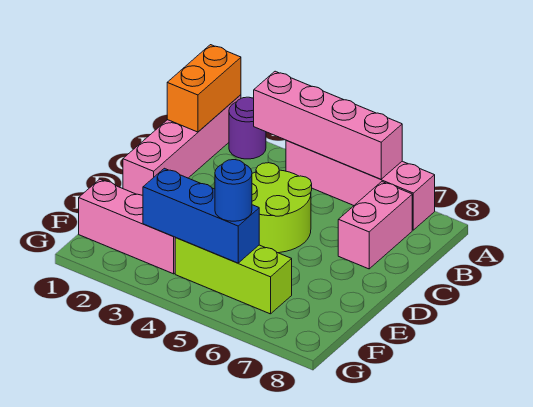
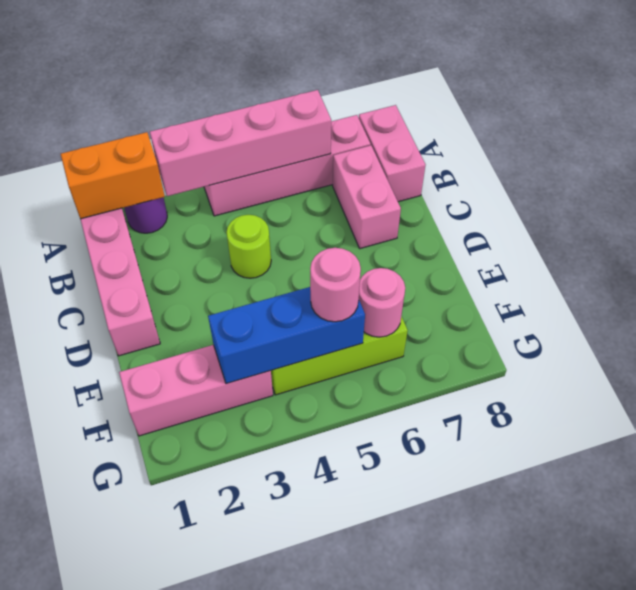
orange brick A1:B1 level 2 -> orange brick A1:A2 level 2
none -> pink brick A8:B8 level 1
lime round brick C4:D5 level 1 -> lime round brick C4 level 1
blue round brick F5 level 3 -> pink round brick F5 level 3
none -> pink round brick F6 level 2

